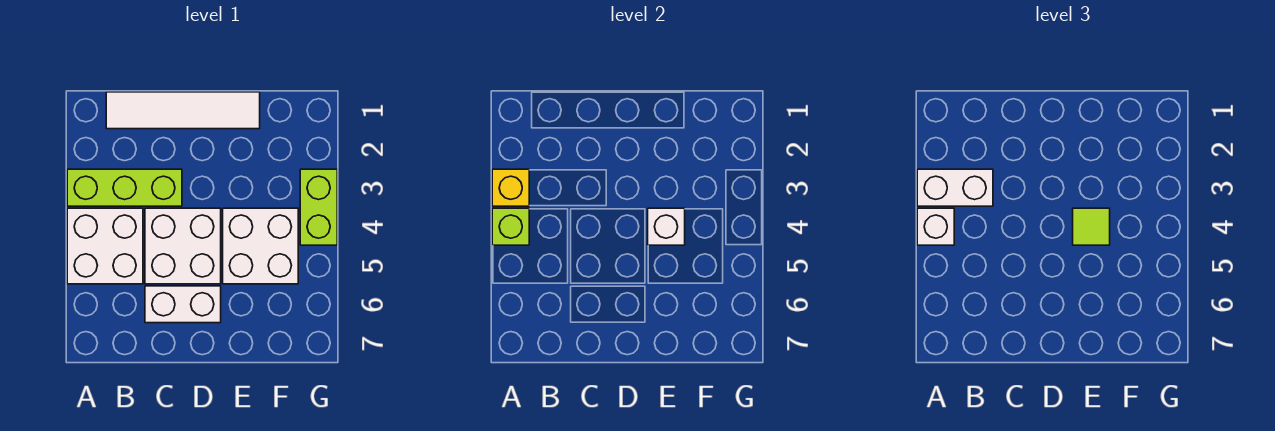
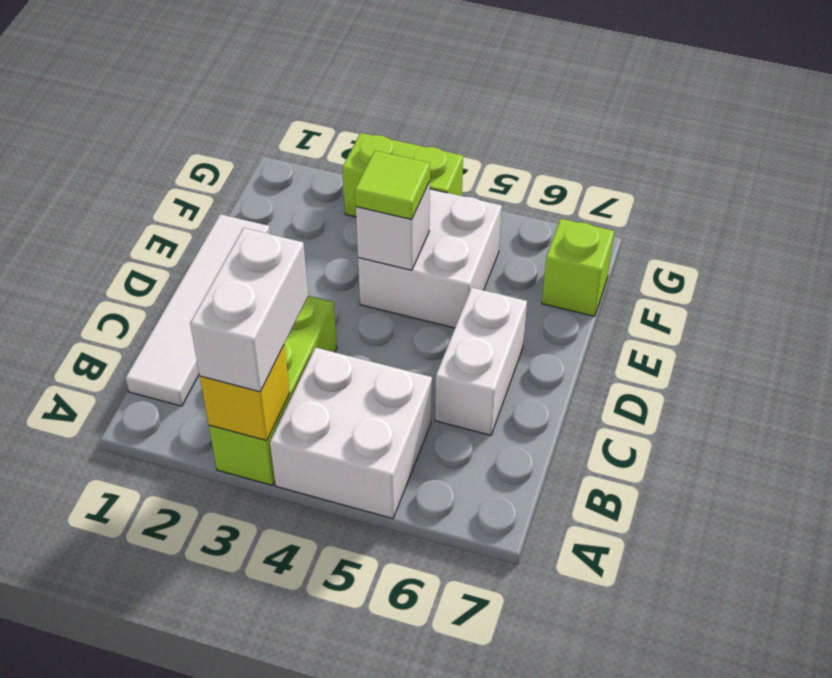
lime brick A4 level 2 -> lime brick F7 level 1
white brick A4 level 3 -> none
white brick C4:D5 level 1 -> none

